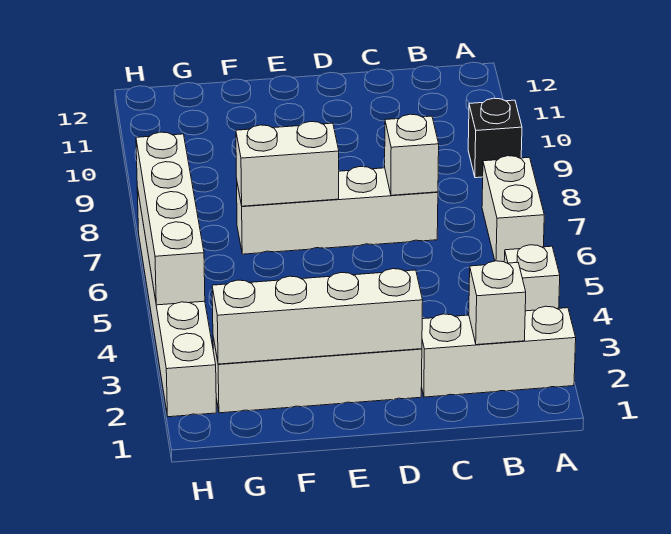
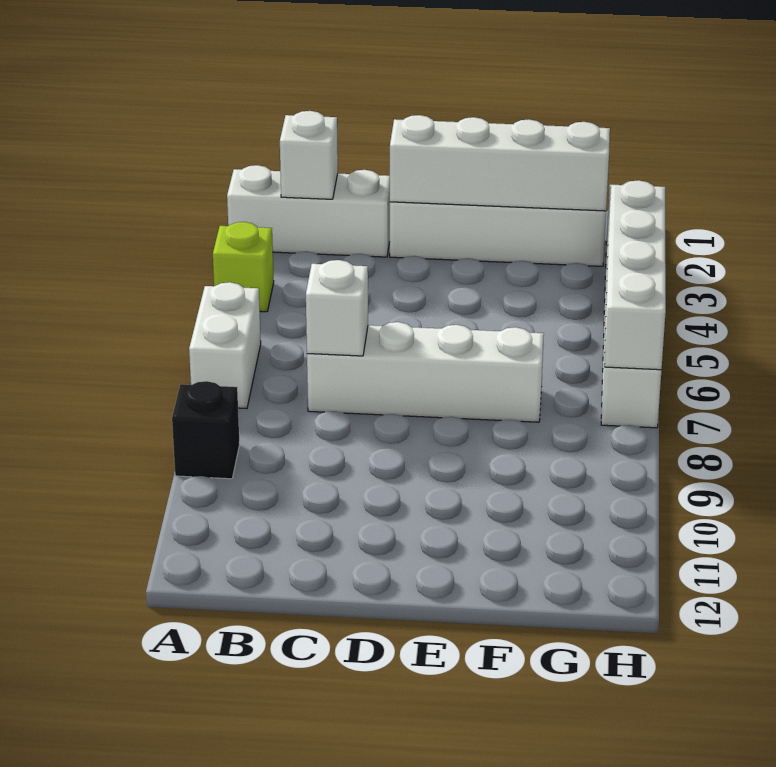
white brick A4 level 1 -> lime brick A4 level 1
white brick E7:F7 level 2 -> none

